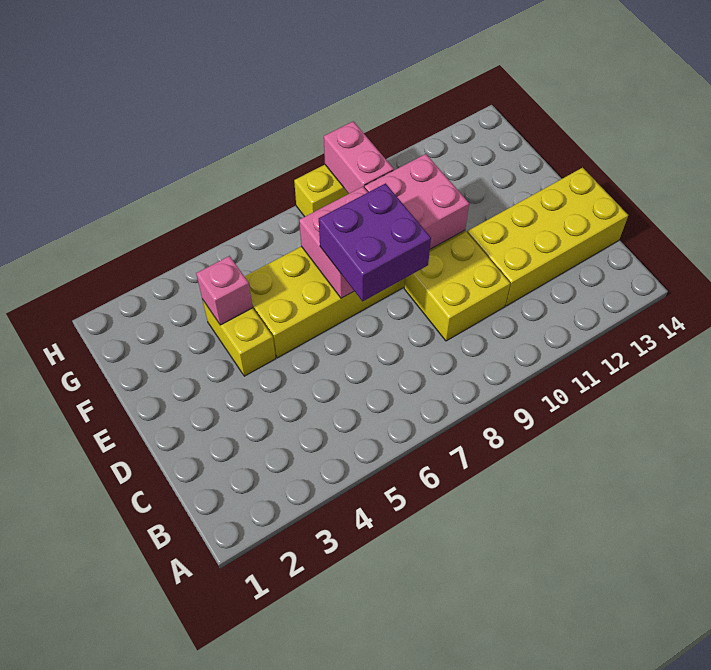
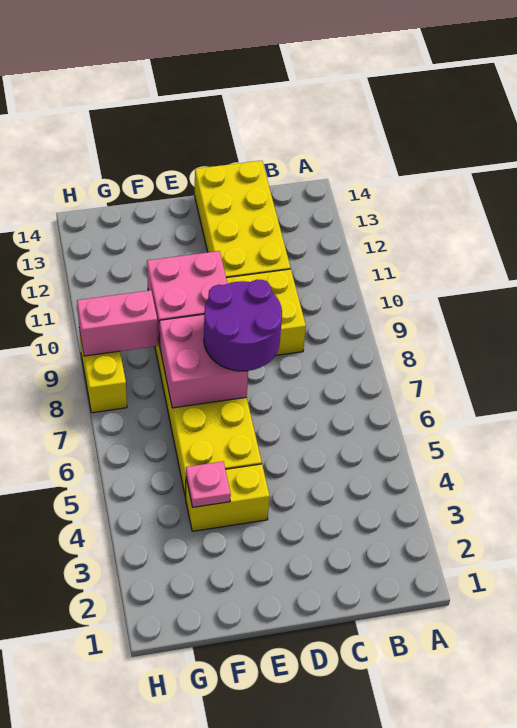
purple brick D7:E8 level 3 -> purple round brick D7:E8 level 3
pink brick F4 level 2 -> pink plate F4 level 2

